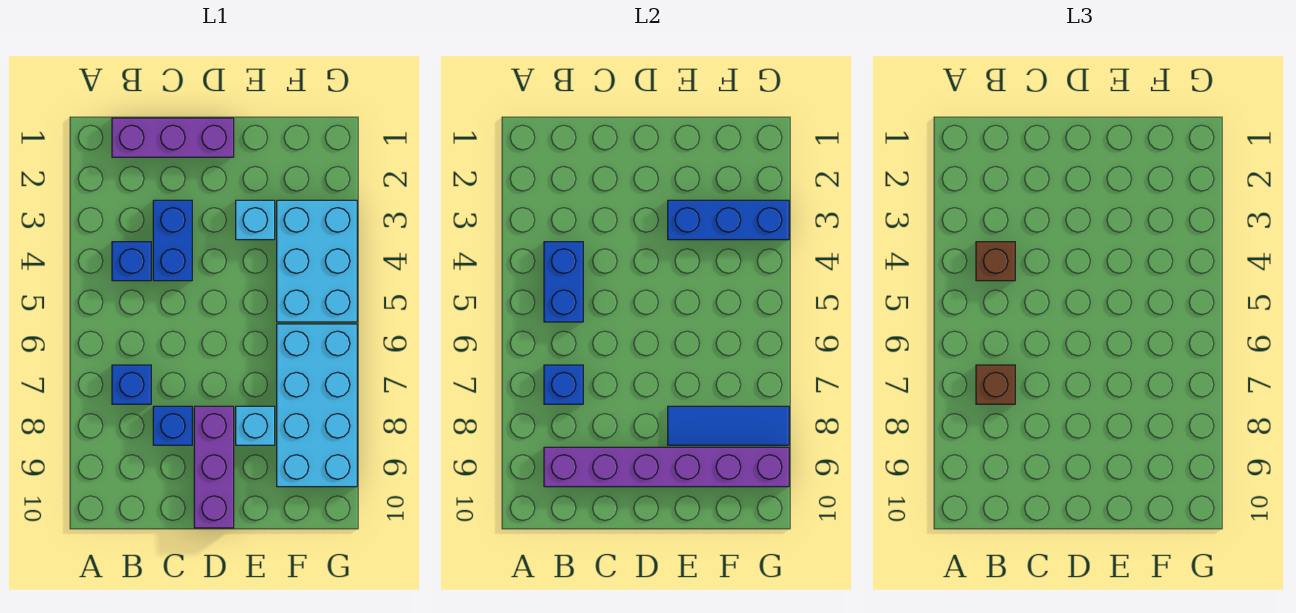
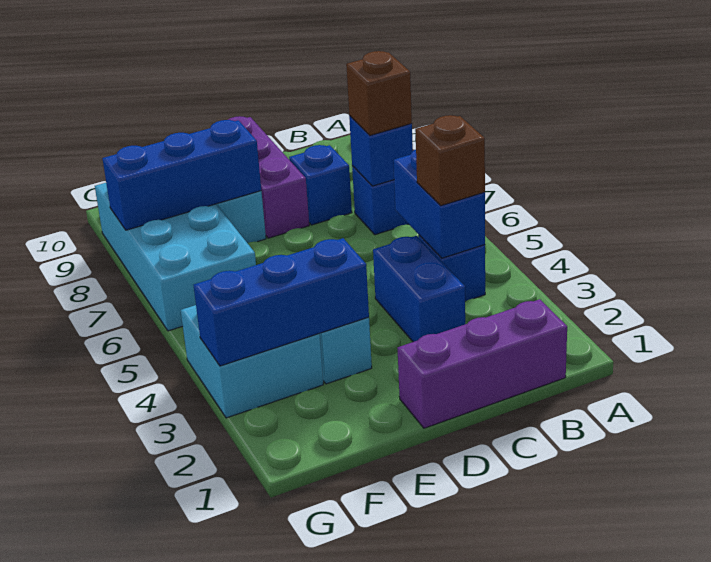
purple brick B9:G9 level 2 -> none
blue tile E8:G8 level 2 -> blue brick E8:G8 level 2
cyan brick F3:G5 level 1 -> cyan brick F3:G4 level 1

